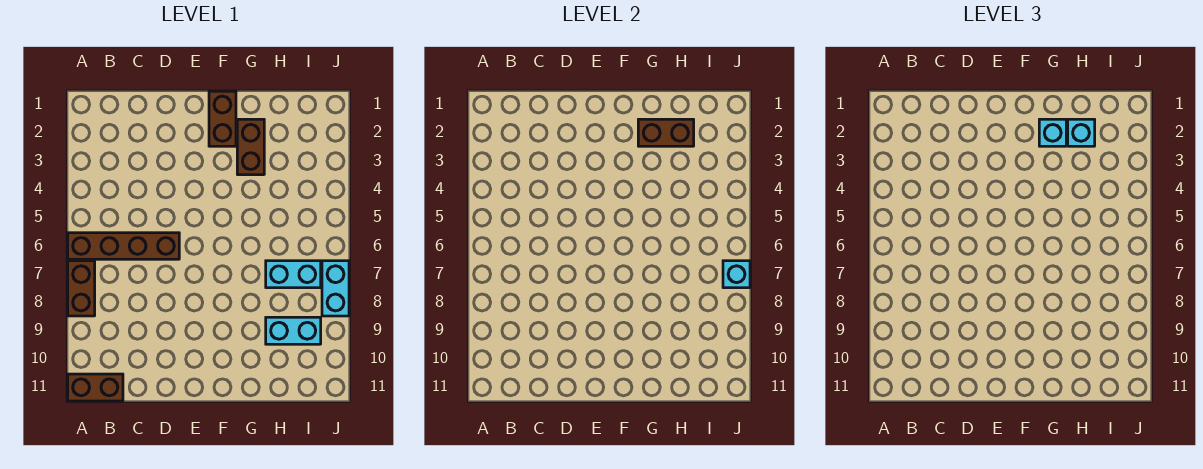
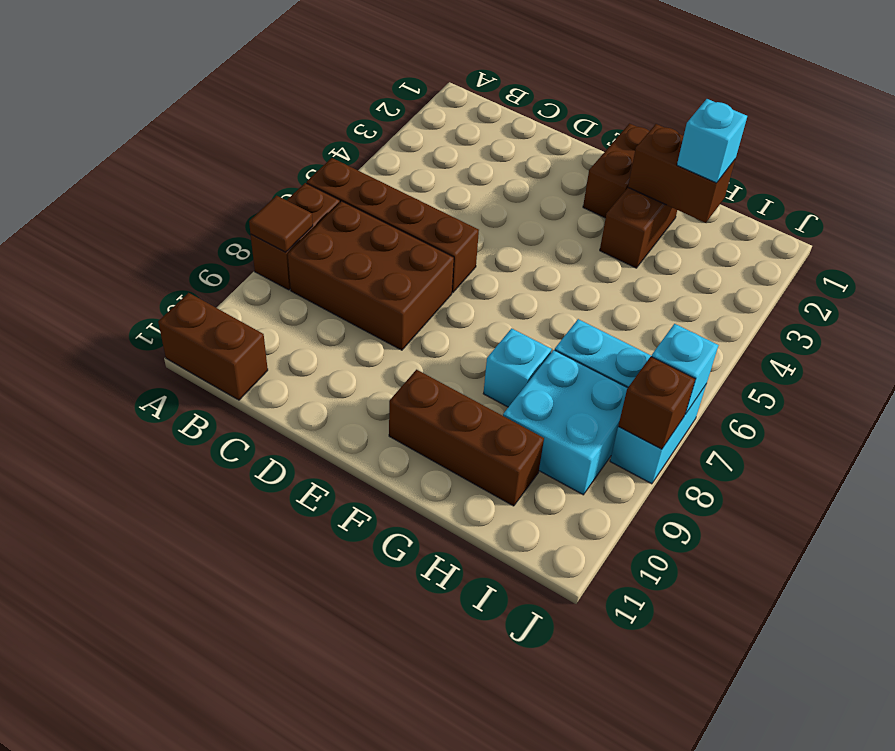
none -> brown tile A8 level 2
none -> brown brick B7:D8 level 1
none -> brown brick F10:H10 level 1
cyan brick G2 level 3 -> cyan brick G8 level 1
cyan brick H9:I9 level 1 -> cyan brick H8:I9 level 1
none -> brown brick J8 level 2

